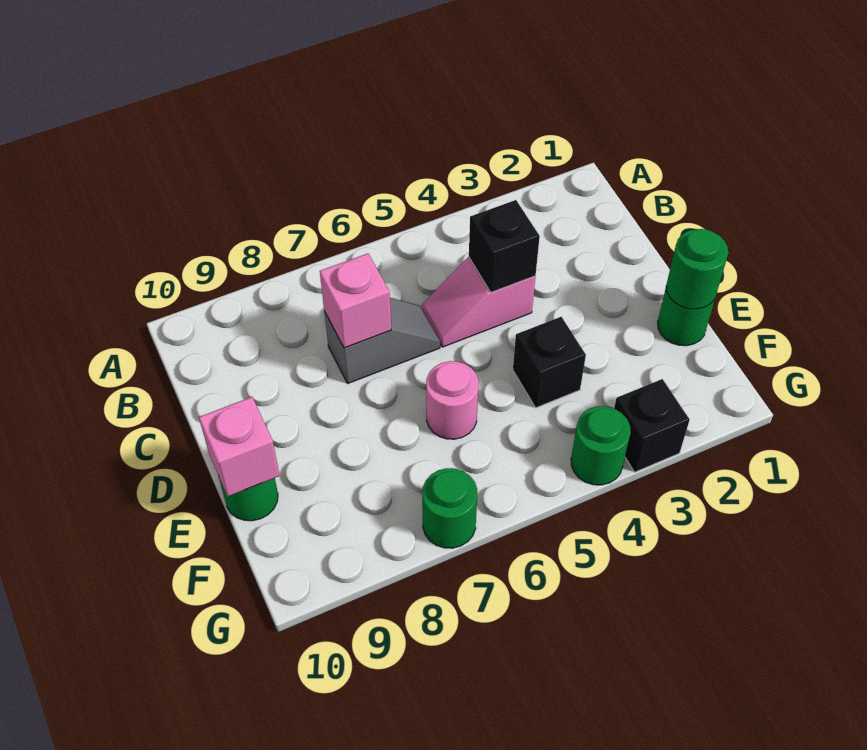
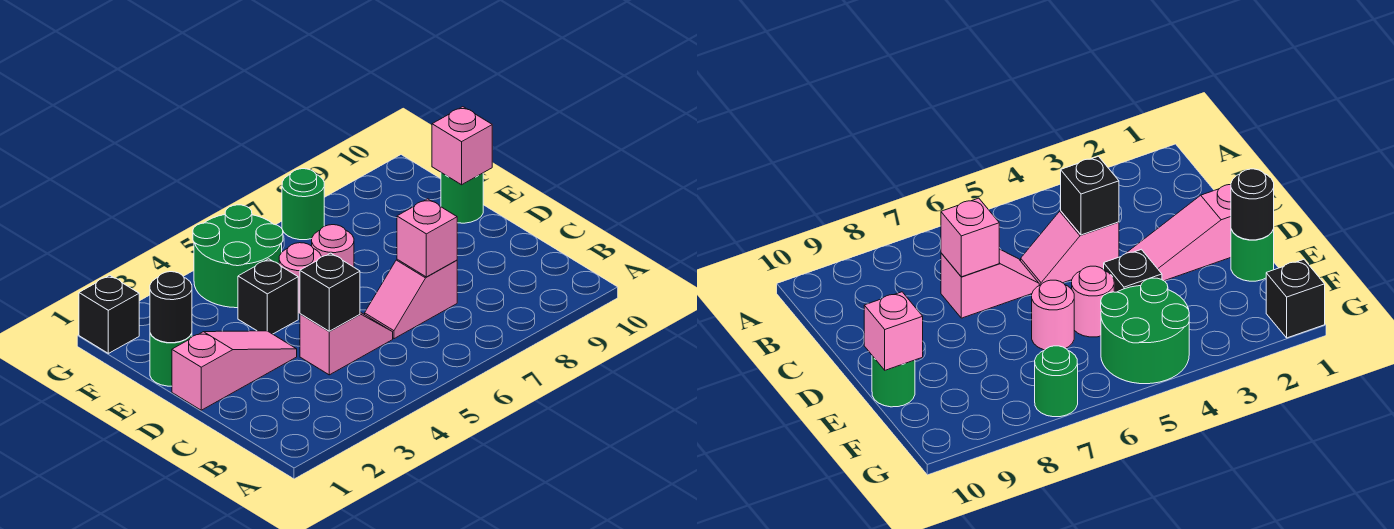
grey slope C6:C7 level 1 top 7 -> pink slope C6:C7 level 1 top 7
none -> pink slope D1:D3 level 1 top 1
green round brick E1 level 2 -> black round brick E1 level 2
none -> pink round brick E5 level 1
black brick G3 level 1 -> black brick G1 level 1
green round brick G4 level 1 -> green round brick F4:G5 level 1

